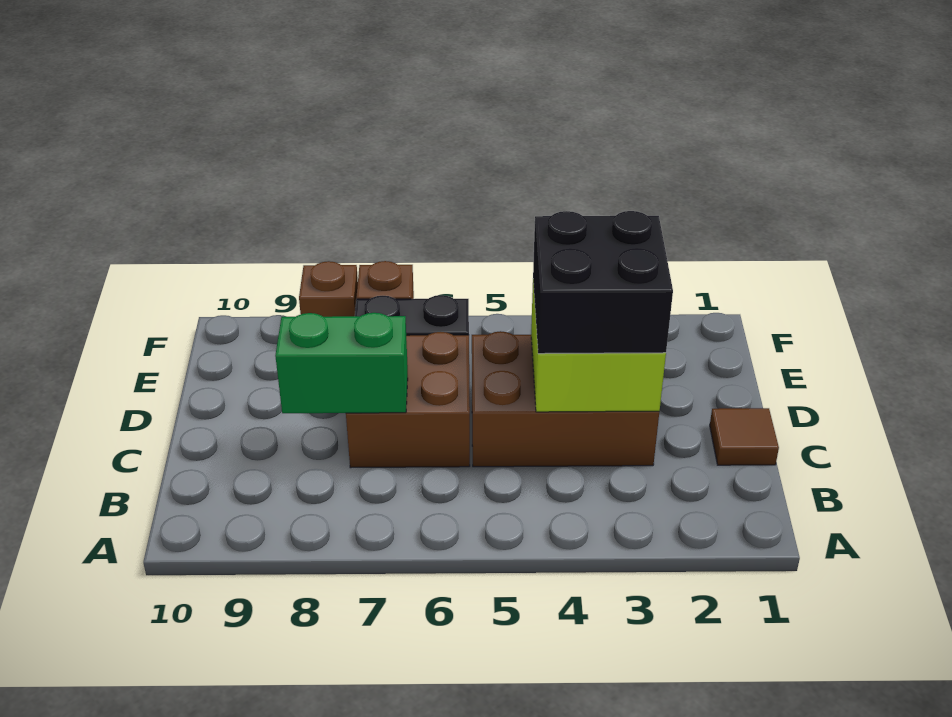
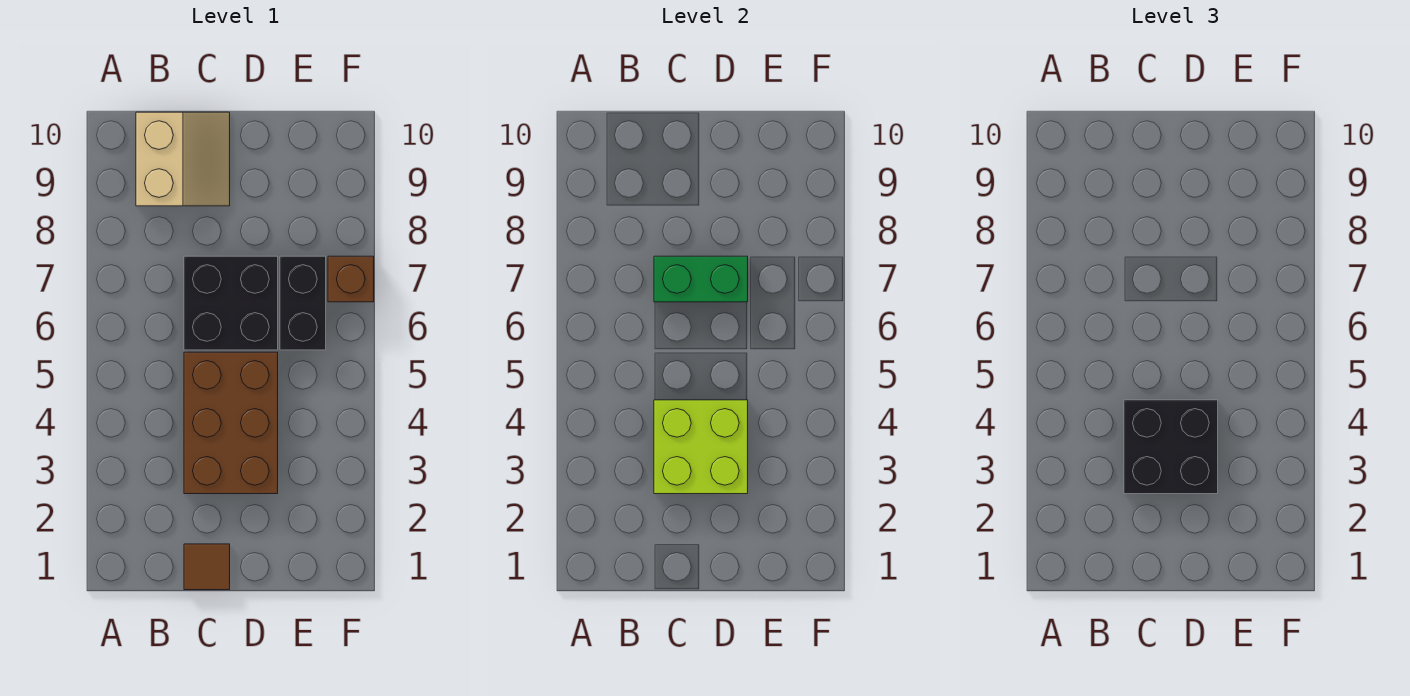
none -> tan slope B9:C10 level 1 top B
brown brick C6:D7 level 1 -> black brick C6:D7 level 1
green brick C7:C8 level 2 -> green brick C7:D7 level 2
brown brick F8 level 1 -> none

